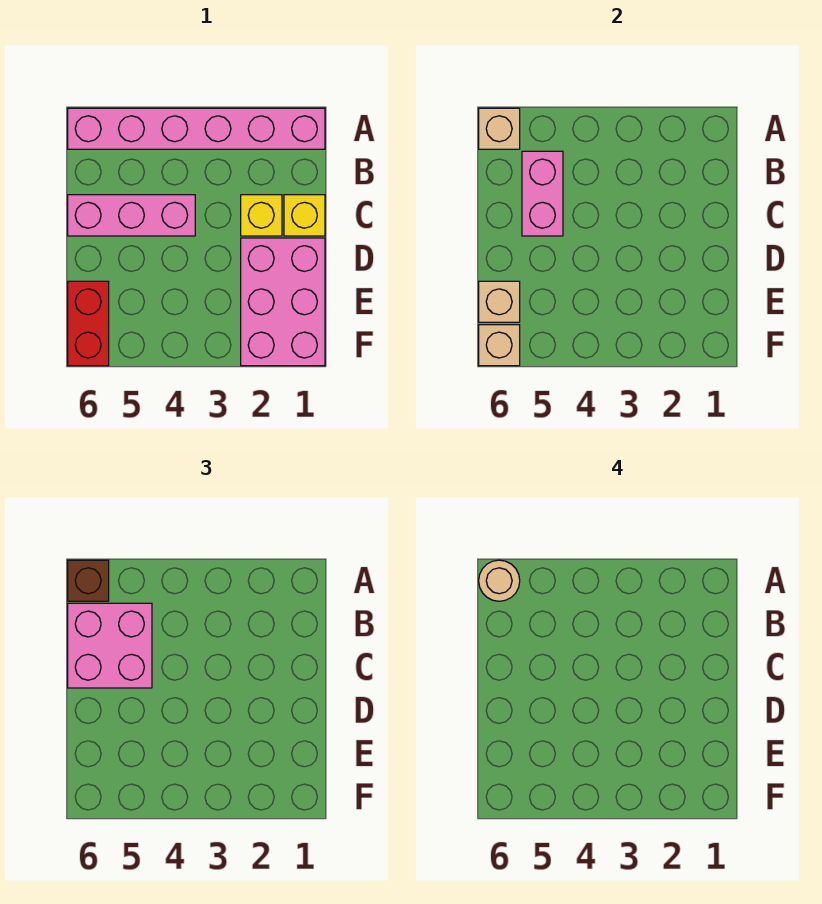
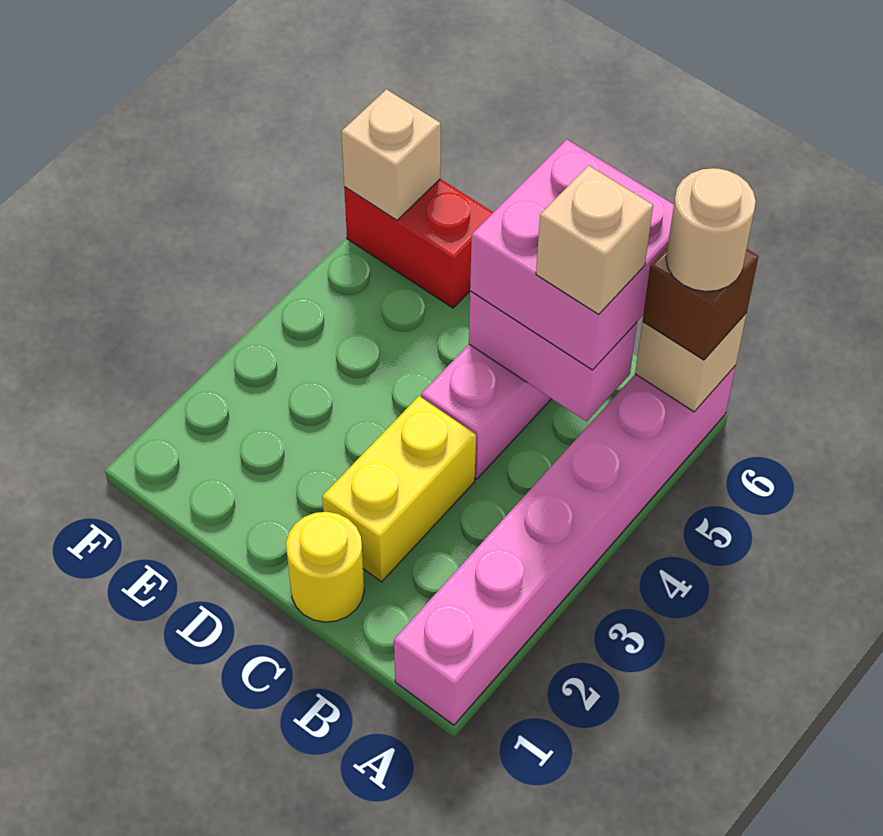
yellow brick C1 level 1 -> yellow round brick C1 level 1
yellow brick C2 level 1 -> yellow brick C2:C3 level 1
pink brick D1:F2 level 1 -> none
tan brick E6 level 2 -> tan brick B5 level 4

